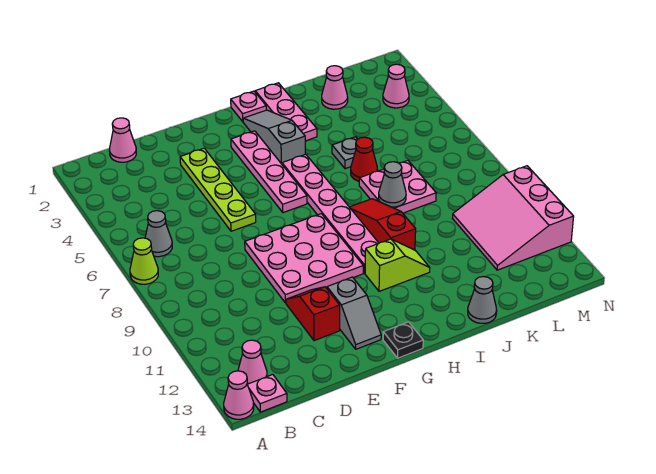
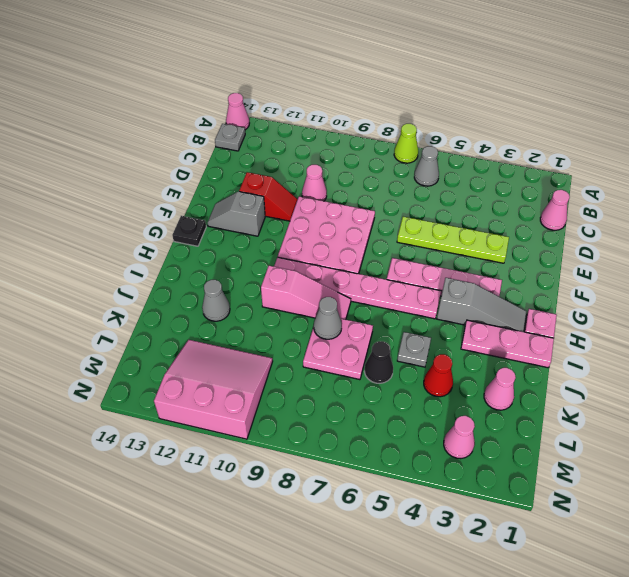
pink cone B13 level 1 -> pink cone D10 level 1
pink plate B14 level 1 -> grey plate B14 level 1
lime slope H11:I11 level 1 top H -> none
red slope I8:I10 level 1 top 10 -> pink slope I8:I10 level 1 top 10
red cone J6 level 1 -> red cone K4 level 1
grey cone J14 level 1 -> grey cone J12 level 1
none -> black cone K6 level 1

